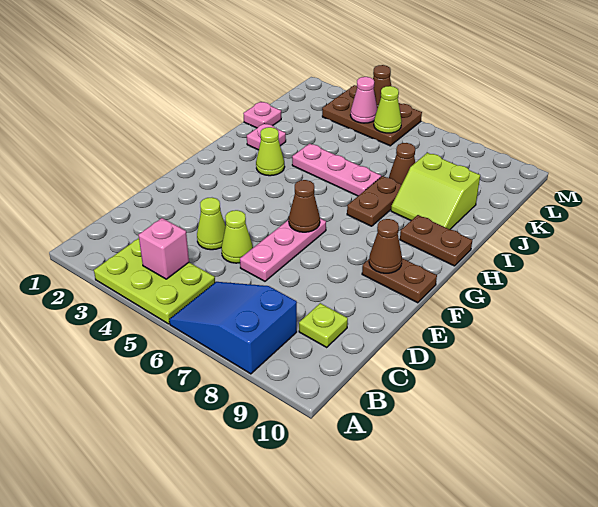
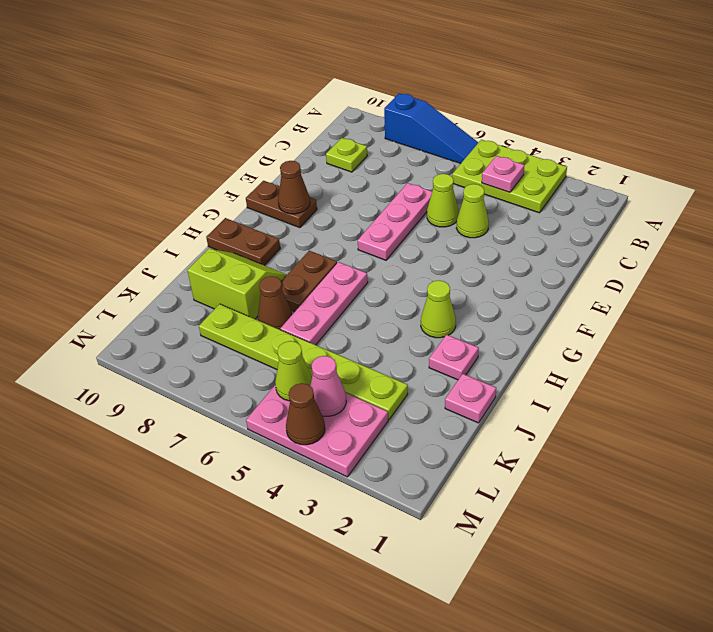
blue slope A6:B8 level 1 top 8 -> blue slope A6:A8 level 1 top 8
pink brick B4 level 2 -> pink plate B4 level 2
brown cone F6 level 2 -> none
pink plate I4:I6 level 1 -> pink plate H6:J6 level 1
none -> lime plate K3:K8 level 1
brown plate L3:M5 level 1 -> pink plate L3:M5 level 1

